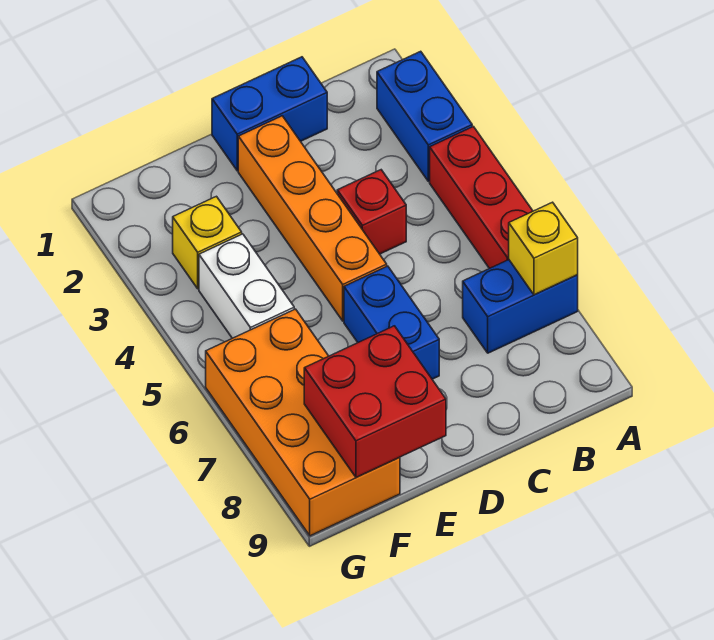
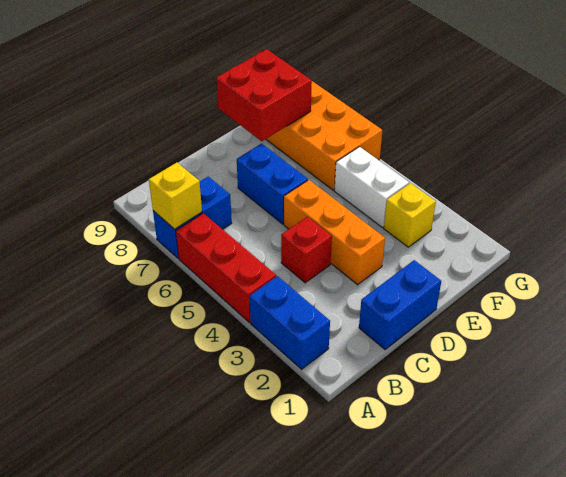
orange brick D2:D5 level 1 -> orange brick D3:D5 level 1

